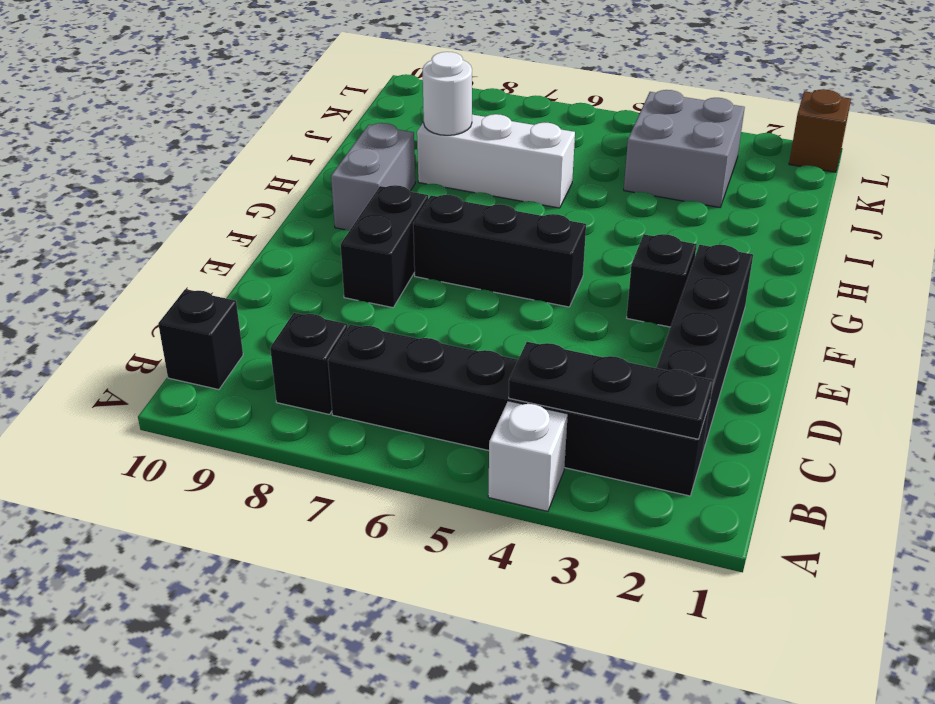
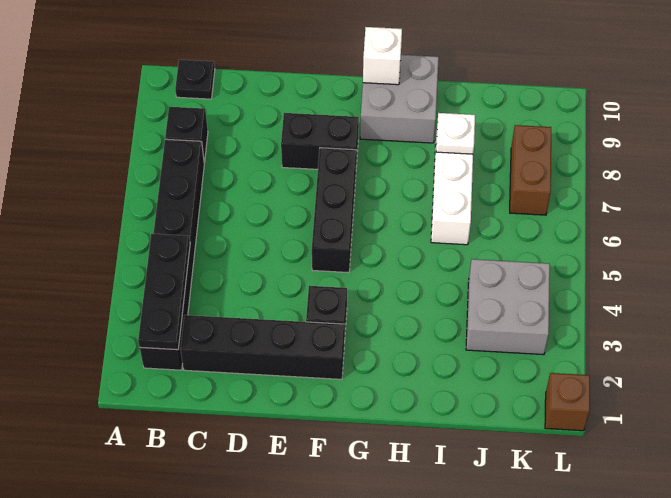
white brick A4 level 1 -> white brick G10 level 2
black brick B10 level 1 -> black plate B10 level 1
grey brick G9:H9 level 1 -> grey brick G9:H10 level 1
white round brick I8 level 2 -> white plate I8 level 2
none -> brown brick K7:K8 level 1

